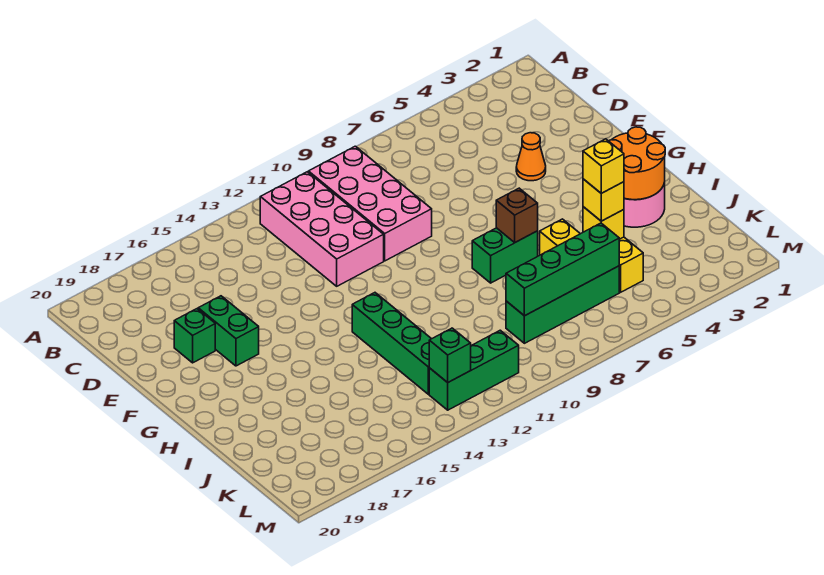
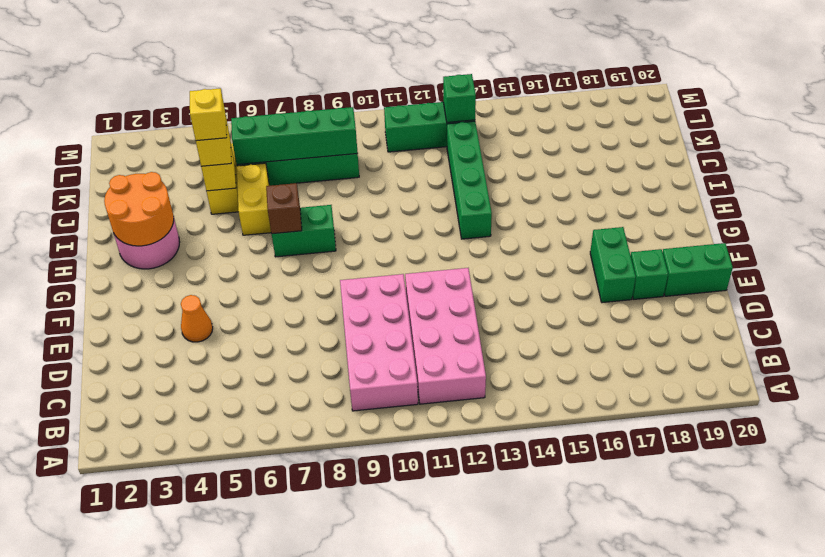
none -> green brick E19:E20 level 1

